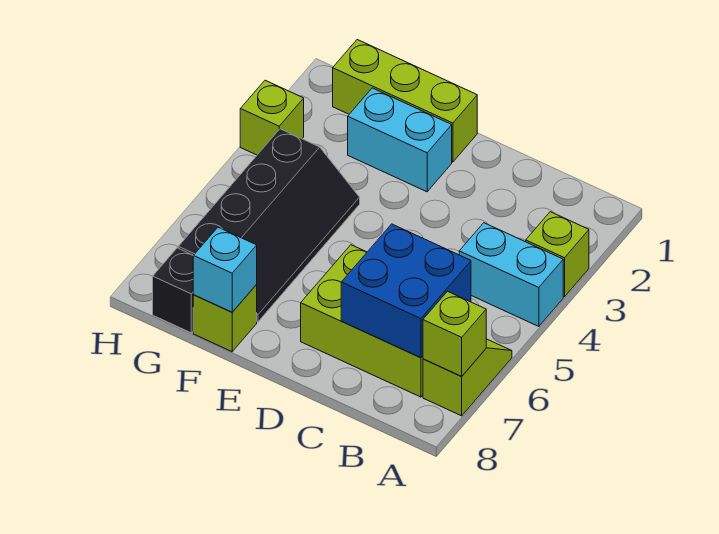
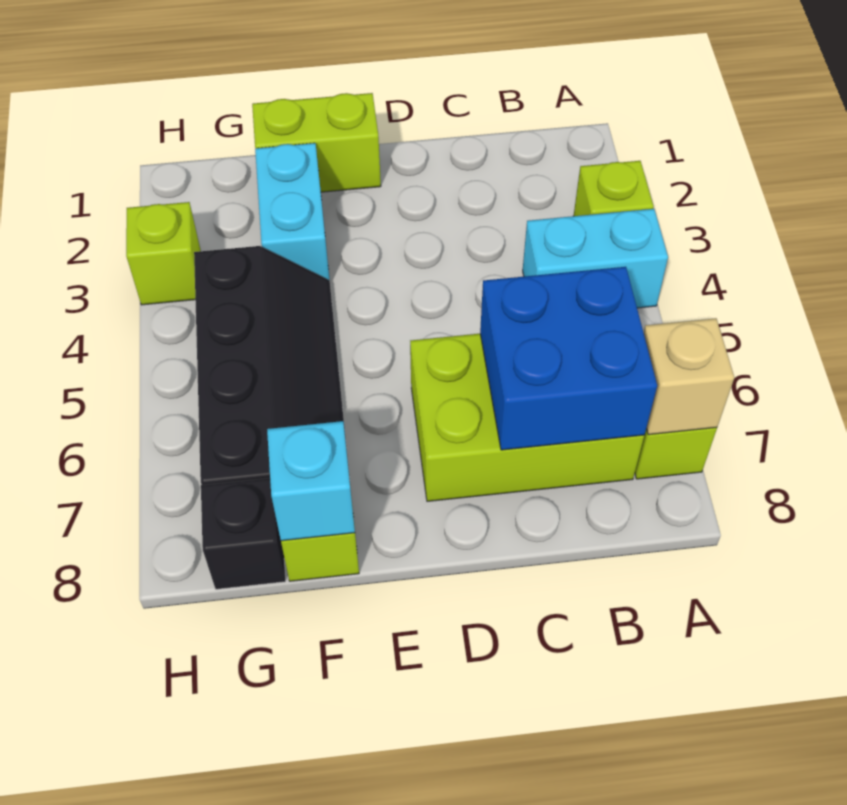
lime brick A7 level 2 -> tan brick A7 level 2
lime brick E1:G1 level 1 -> lime brick E1:F1 level 1
cyan brick E2:F2 level 1 -> cyan brick F2:F3 level 1

